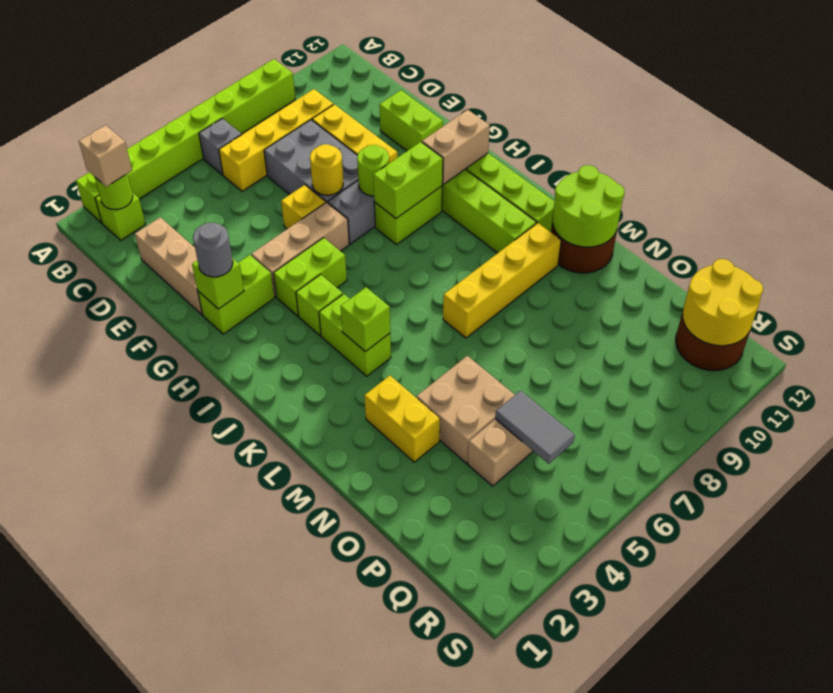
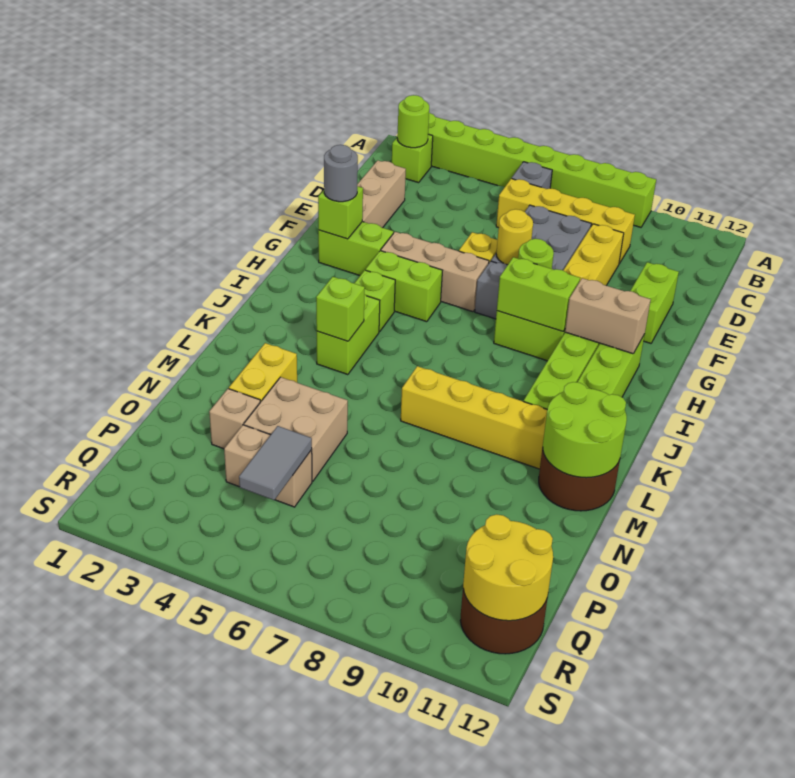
tan brick B2 level 3 -> tan brick O3 level 1

